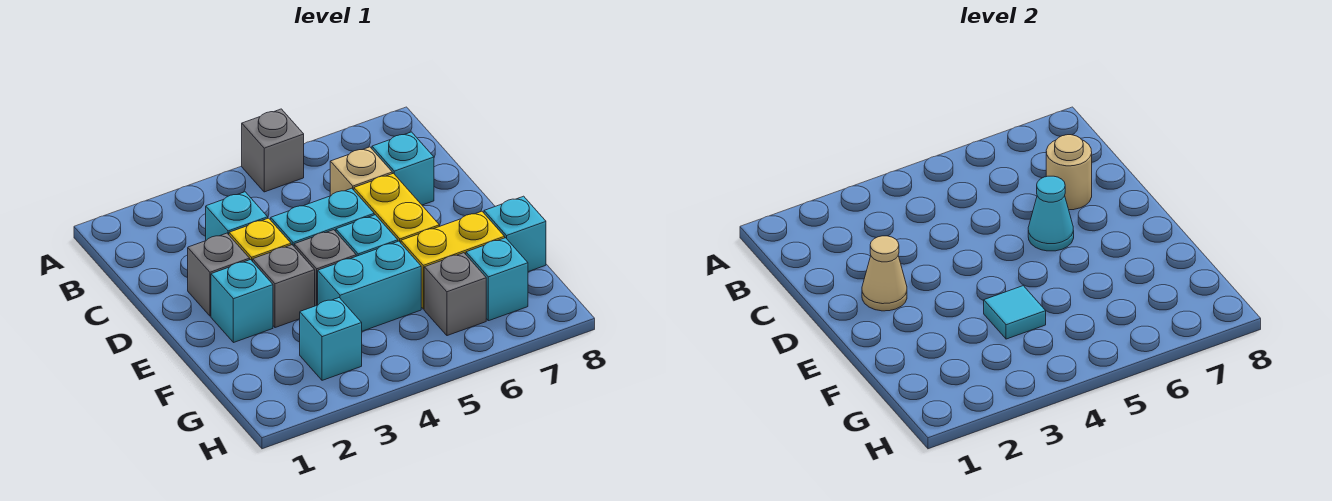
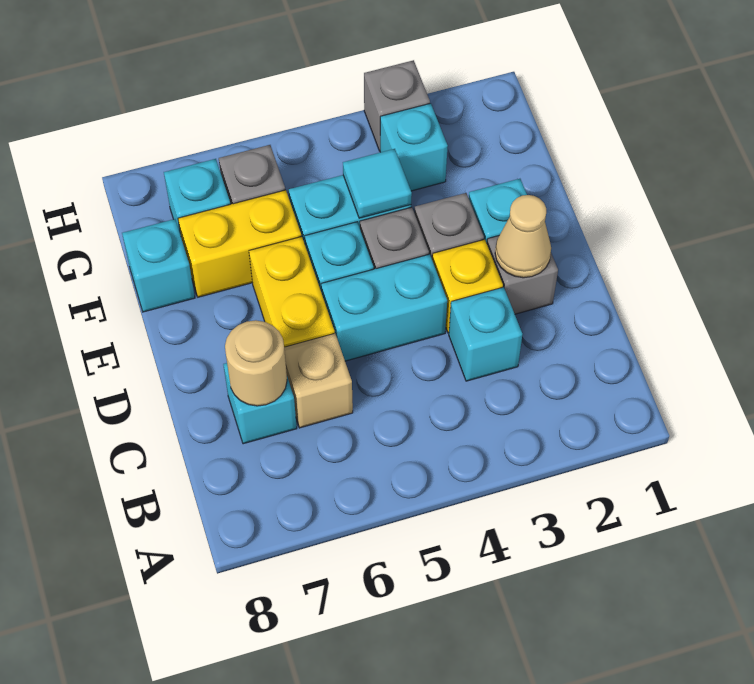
grey brick A5 level 1 -> grey brick H3 level 1
cyan cone D6 level 2 -> none

